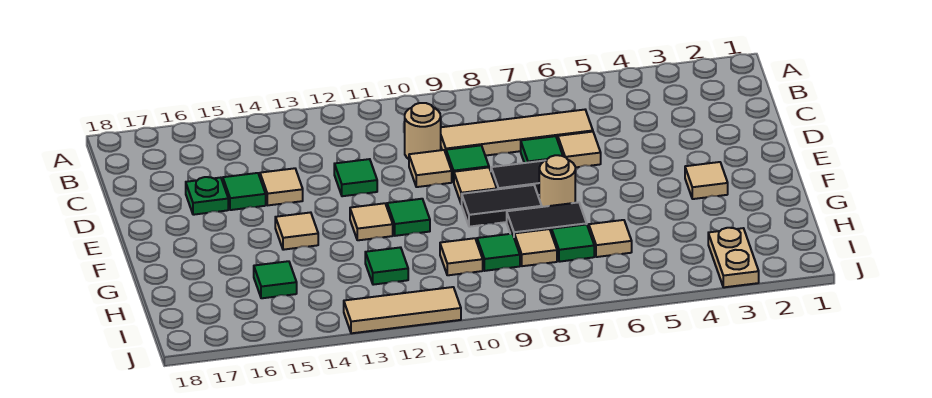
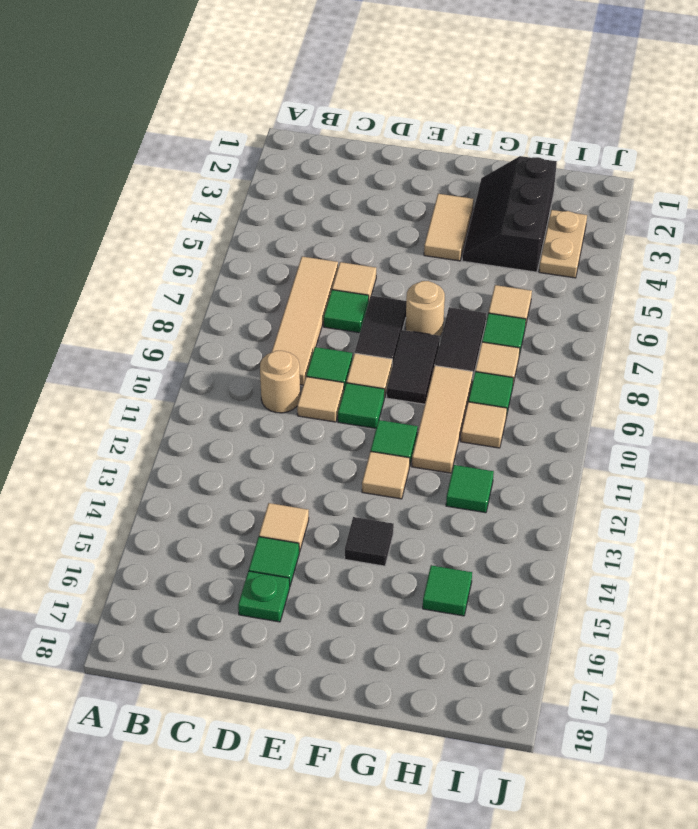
green tile D12 level 1 -> green tile E10 level 1
tan tile F3 level 1 -> tan tile F3:F4 level 1
tan tile F14 level 1 -> black tile F14 level 1
none -> black slope G2:H4 level 1 top H
tan plate I3:J3 level 1 -> tan plate I3:I4 level 1
tan tile J11:J13 level 1 -> tan tile G9:G11 level 1

